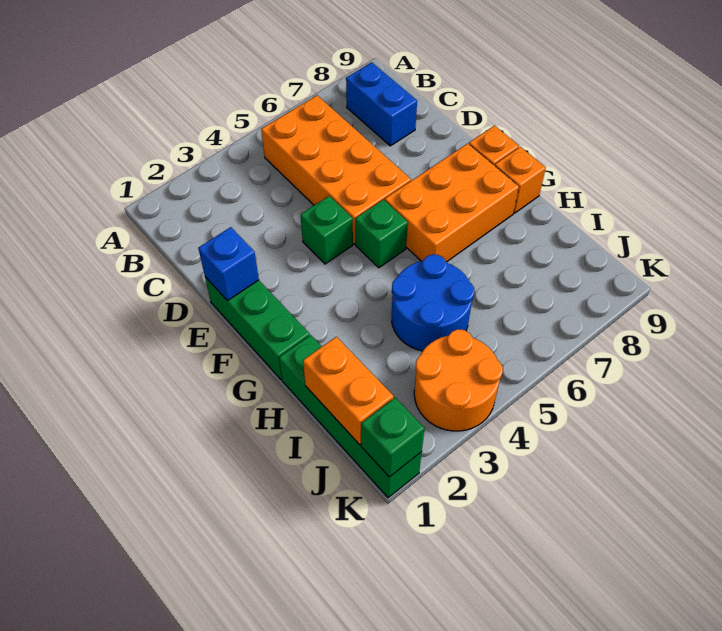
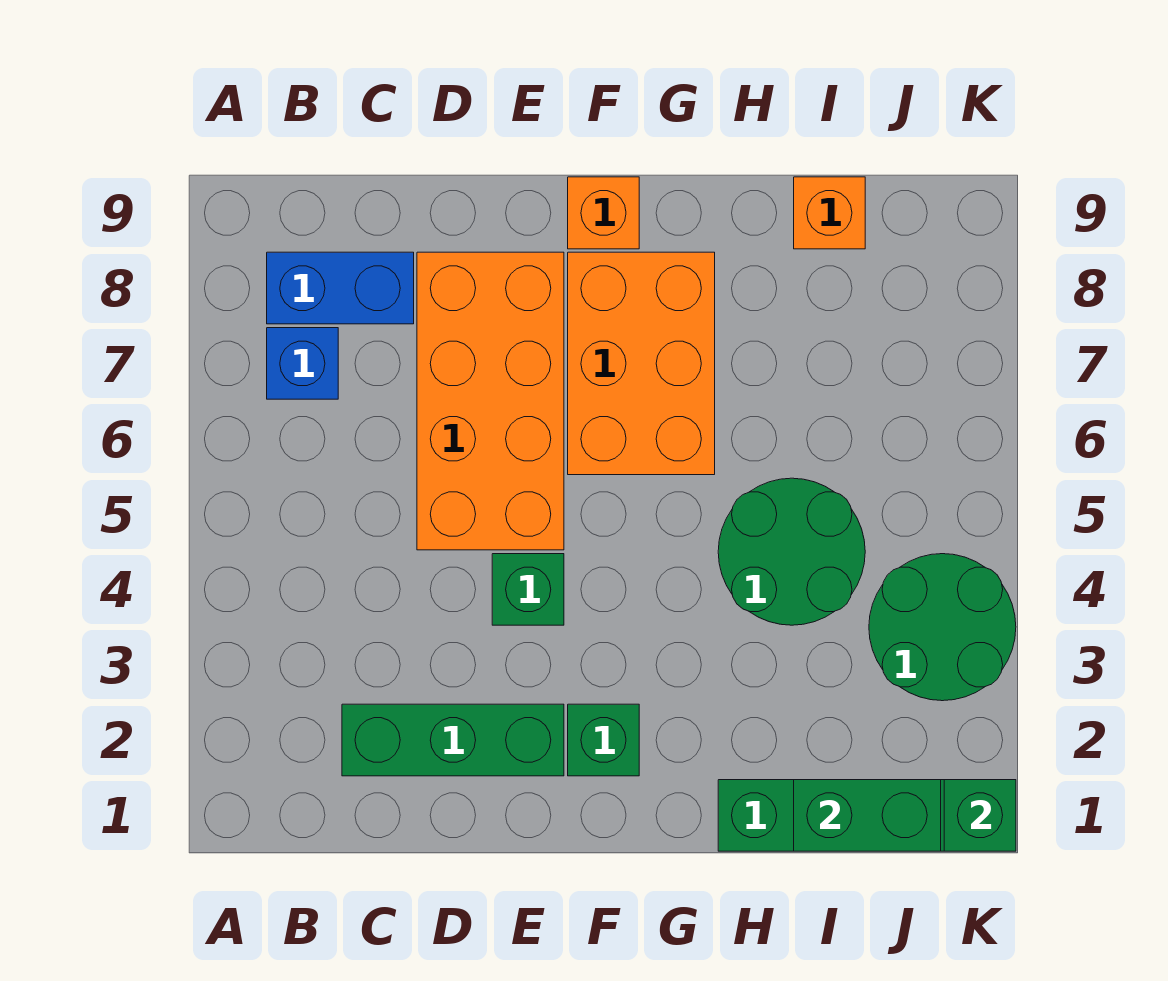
orange brick B5:E6 level 1 -> orange brick D5:E8 level 1
green brick E1:G1 level 1 -> green brick C2:E2 level 1
blue brick E1 level 2 -> blue brick B7 level 1
green brick F5 level 1 -> green brick F2 level 1
orange brick G9 level 1 -> orange brick I9 level 1
blue round brick H4:I5 level 1 -> green round brick H4:I5 level 1
orange brick I1:J1 level 2 -> green brick I1:J1 level 2
orange round brick J3:K4 level 1 -> green round brick J3:K4 level 1

